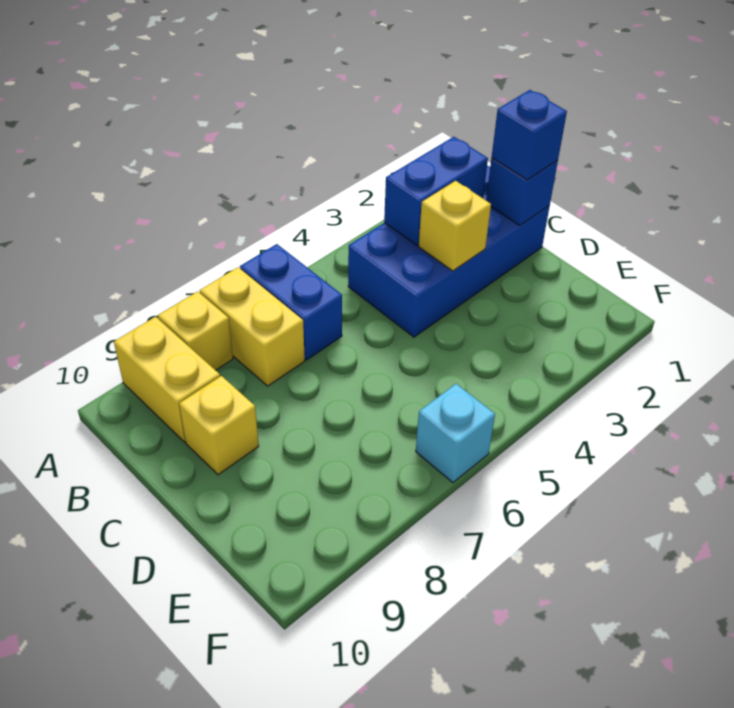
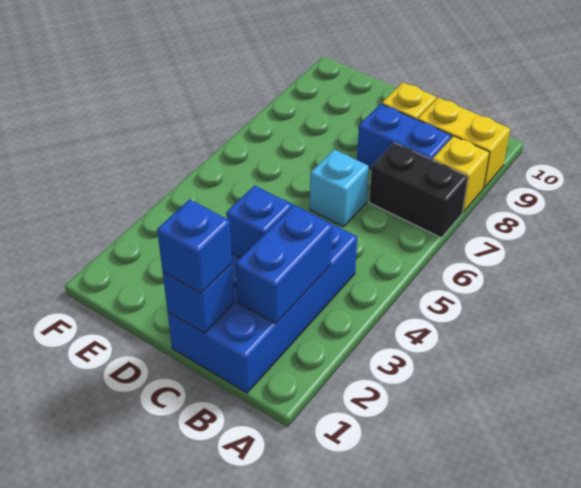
blue brick A6:B6 level 1 -> blue brick B8:C8 level 1
yellow brick A7:B7 level 1 -> black brick A7:B7 level 1
yellow brick C3 level 2 -> blue brick C3 level 2
cyan brick F6 level 1 -> cyan brick C6 level 1

